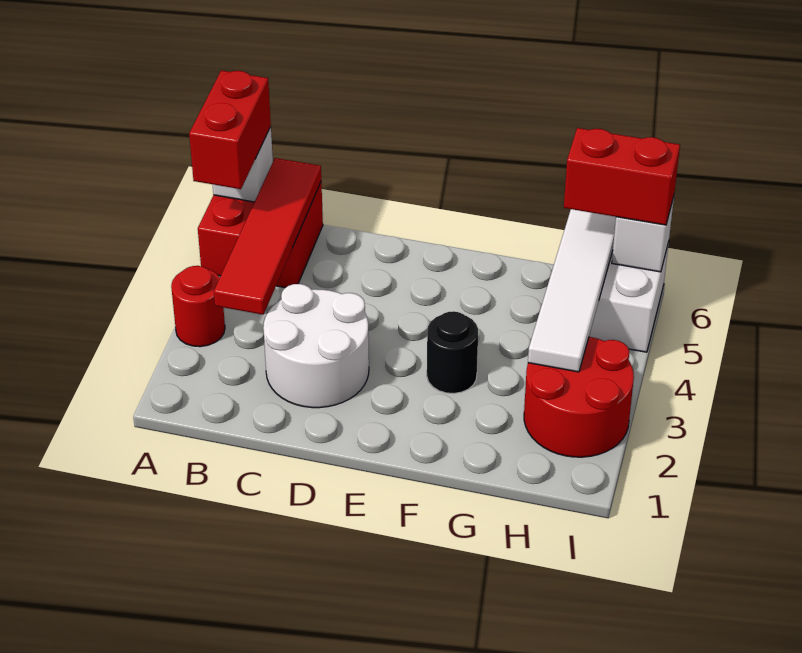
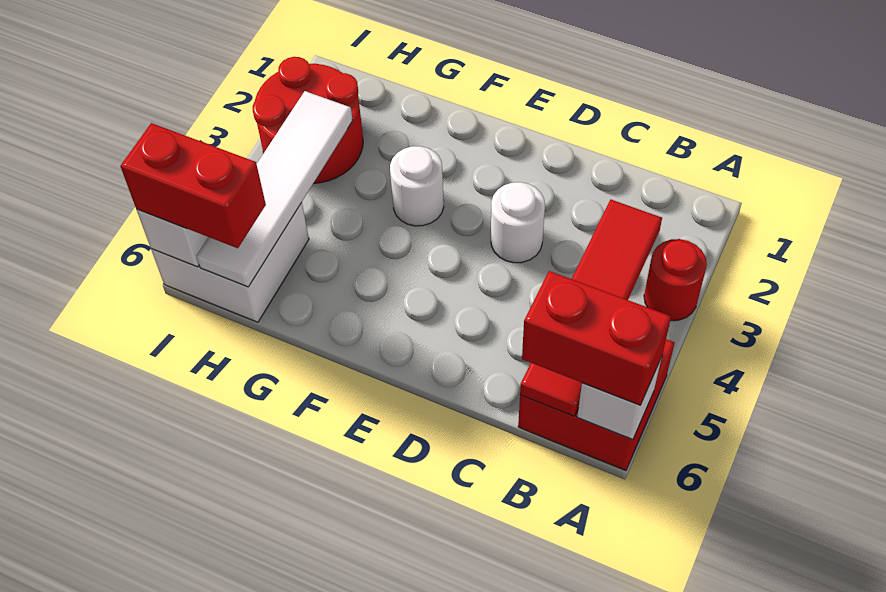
red brick A5:A6 level 3 -> red brick A6:B6 level 3
white round brick C2:D3 level 1 -> white round brick D3 level 1
black round brick F3 level 1 -> white round brick F3 level 1

